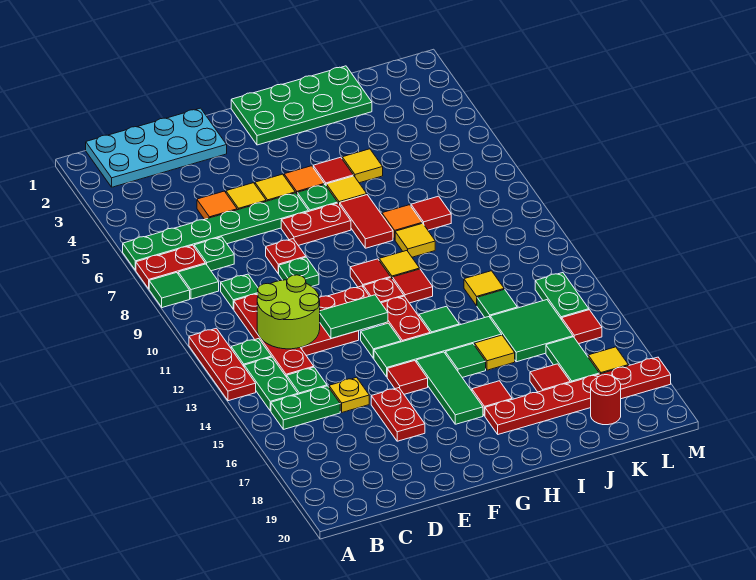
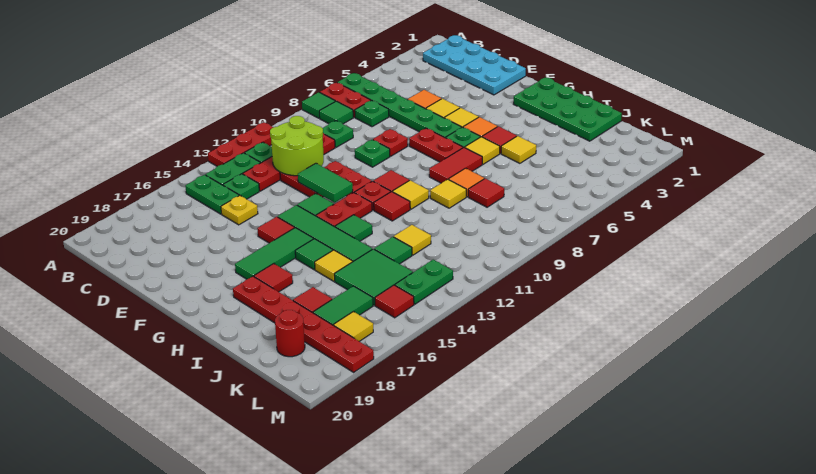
red plate E16:E17 level 1 -> none

